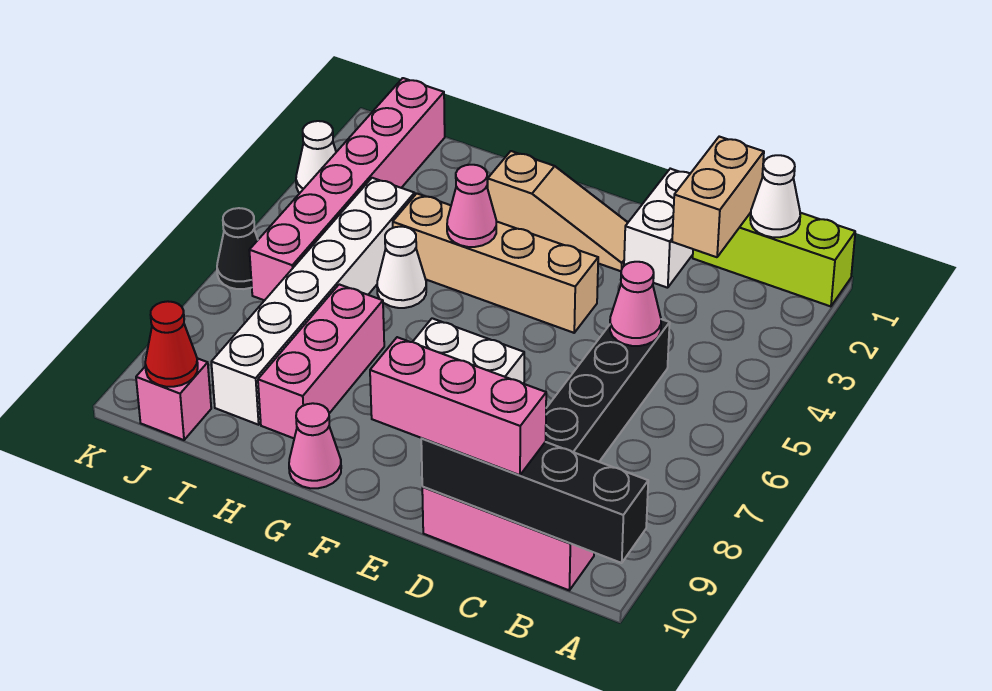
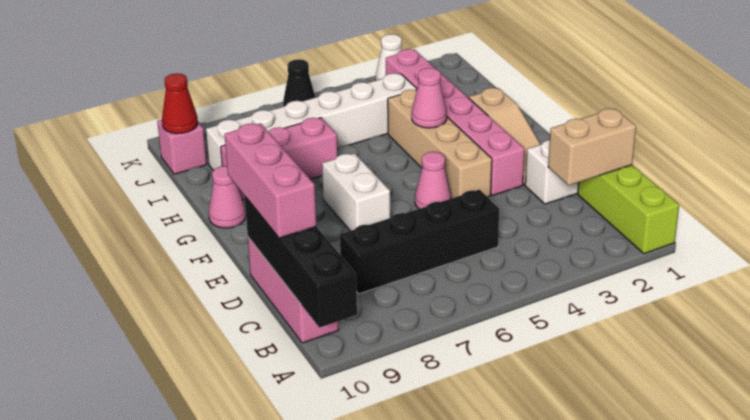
white cone B1 level 2 -> none
pink cone C5 level 2 -> pink cone E5 level 1
white cone H5 level 1 -> none
pink brick J1:J6 level 1 -> pink brick E3:J3 level 1

